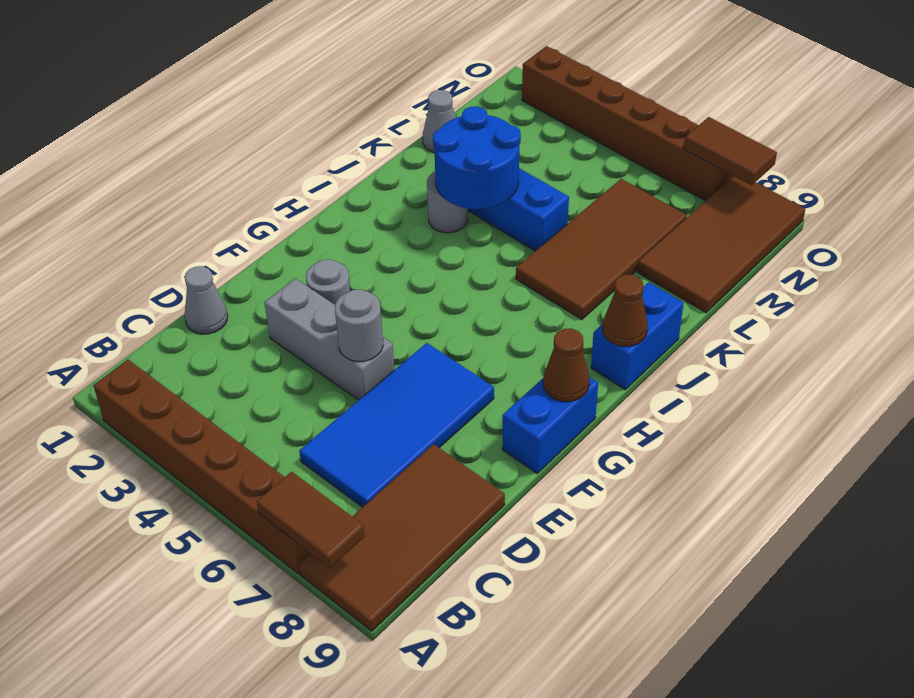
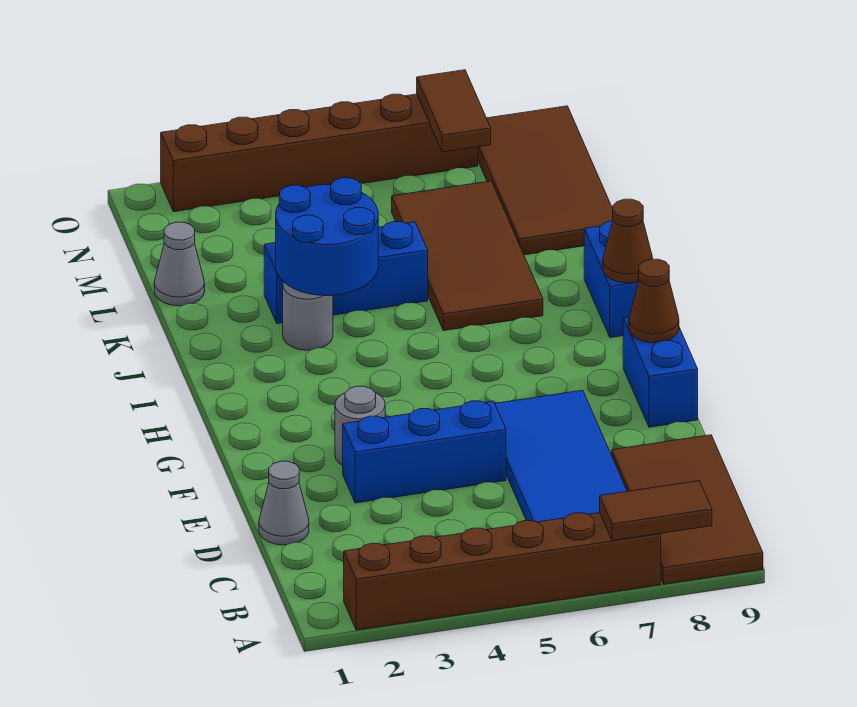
grey brick E3:E5 level 1 -> blue brick E3:E5 level 1
grey round brick E5 level 2 -> none
brown tile O7:O8 level 2 -> brown tile N7:O7 level 2

